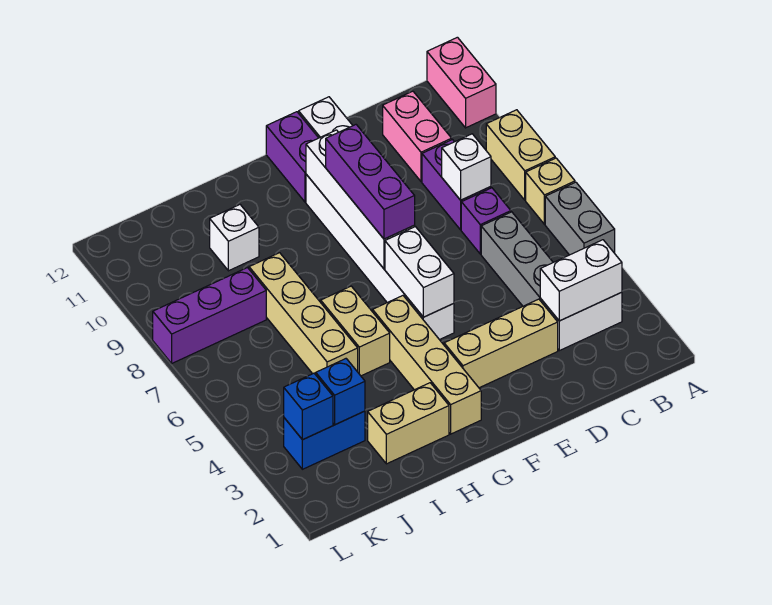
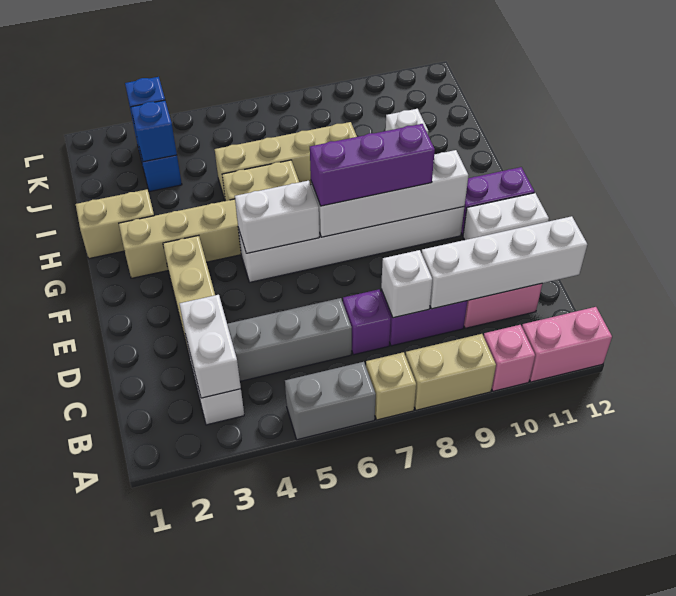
none -> pink brick A10 level 1
none -> white brick C9:C12 level 2
tan brick H2:I2 level 1 -> tan brick H1:H2 level 1
purple brick J8:L8 level 1 -> none

